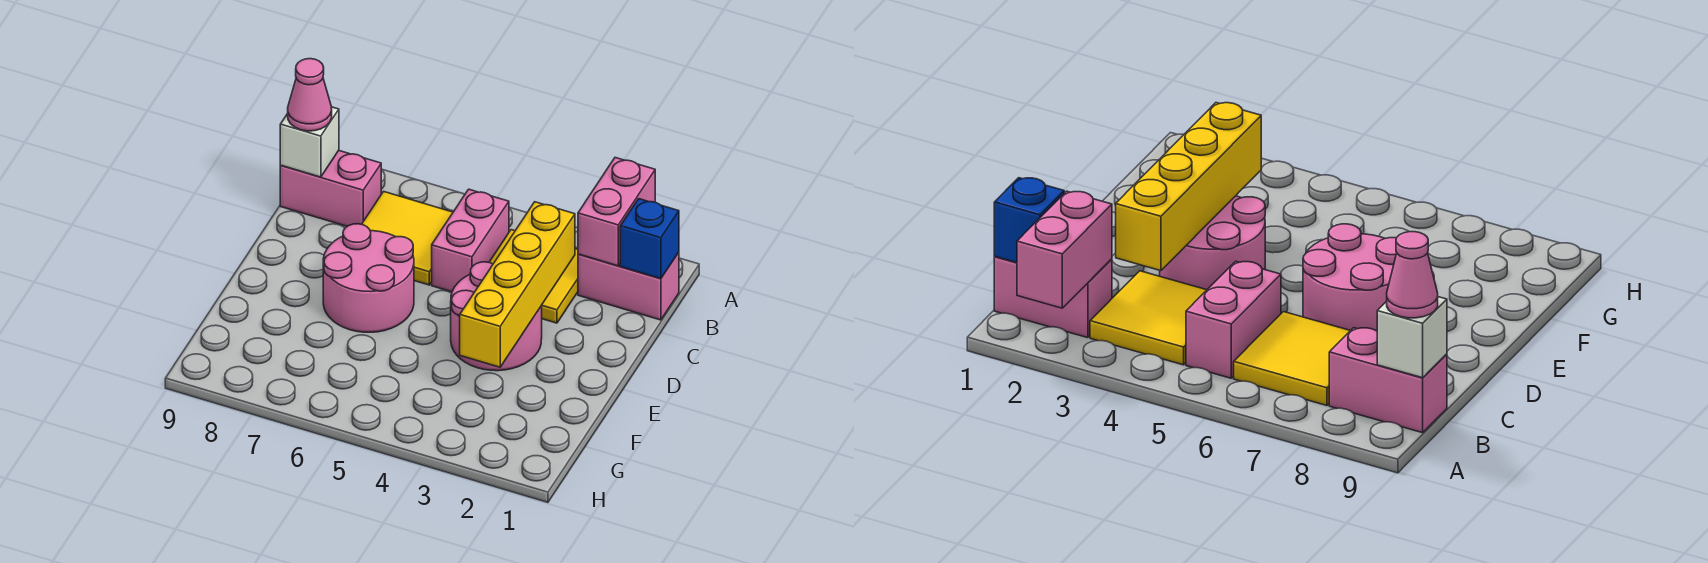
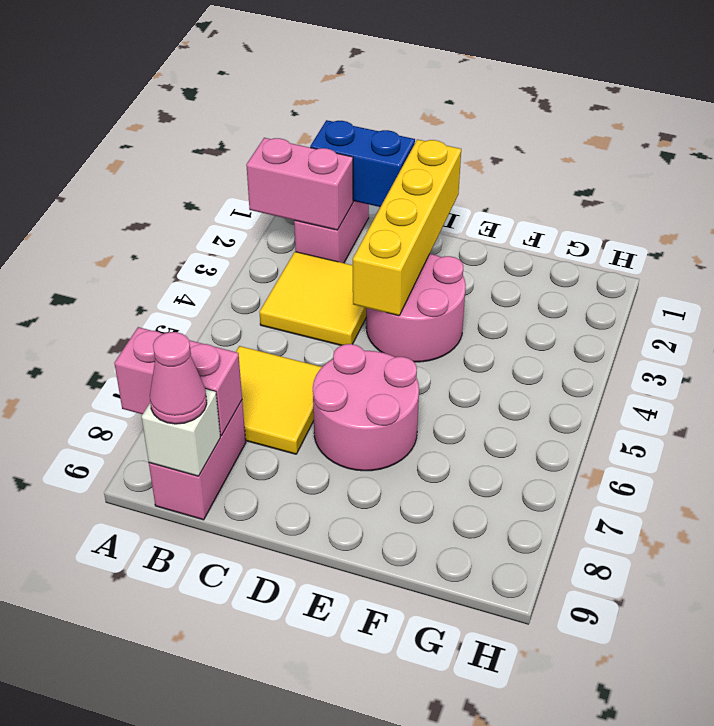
blue brick B1 level 2 -> blue brick B1:C1 level 2
pink brick B5:C5 level 1 -> pink brick A8:B8 level 2
yellow brick C3:F3 level 2 -> yellow brick D1:D4 level 2

